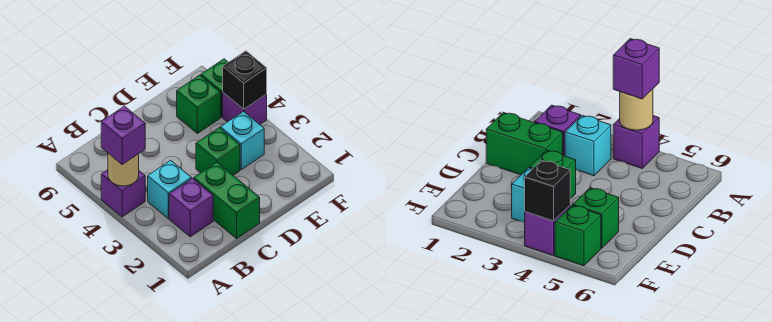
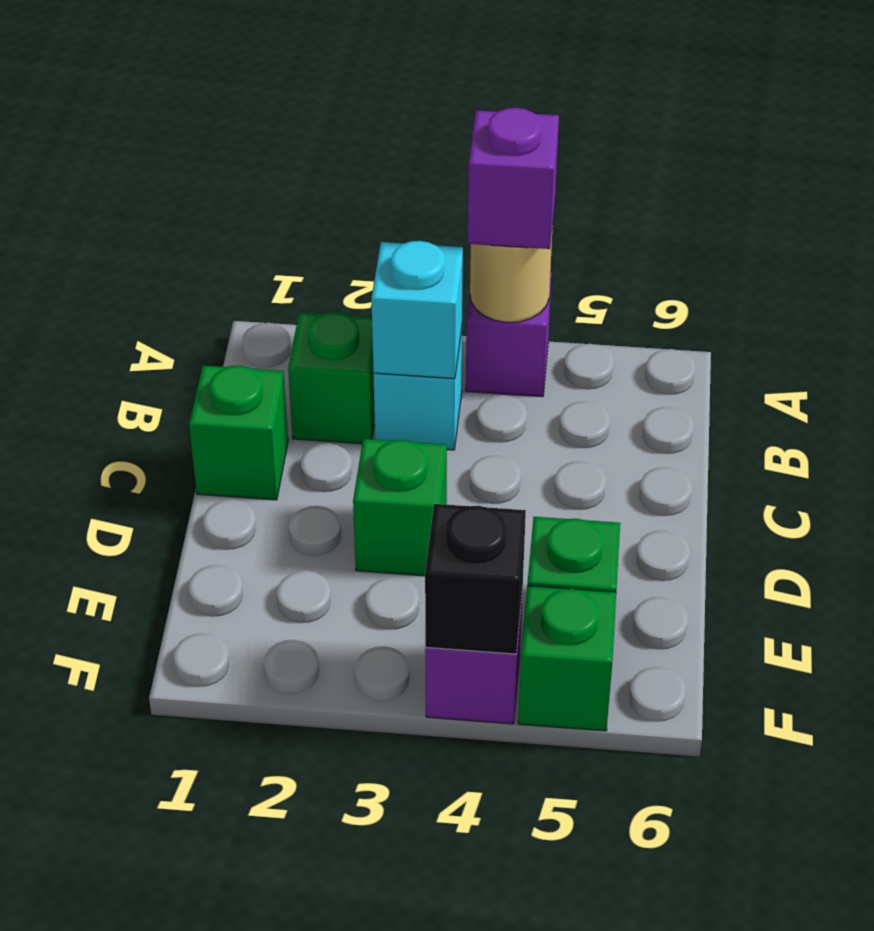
purple brick B2 level 1 -> green brick B2 level 1
green brick C1:C2 level 1 -> green brick C1 level 1
cyan brick E3 level 1 -> cyan brick B3 level 2

